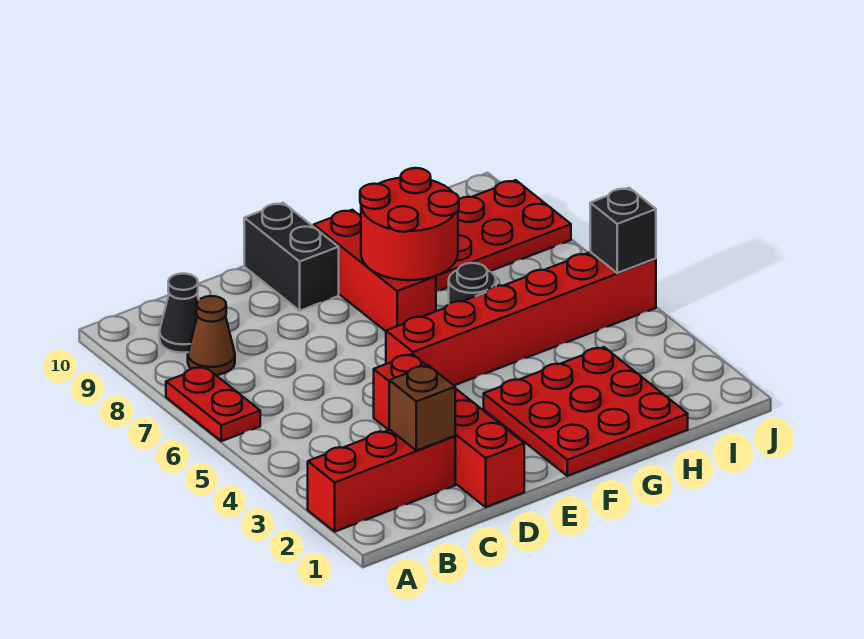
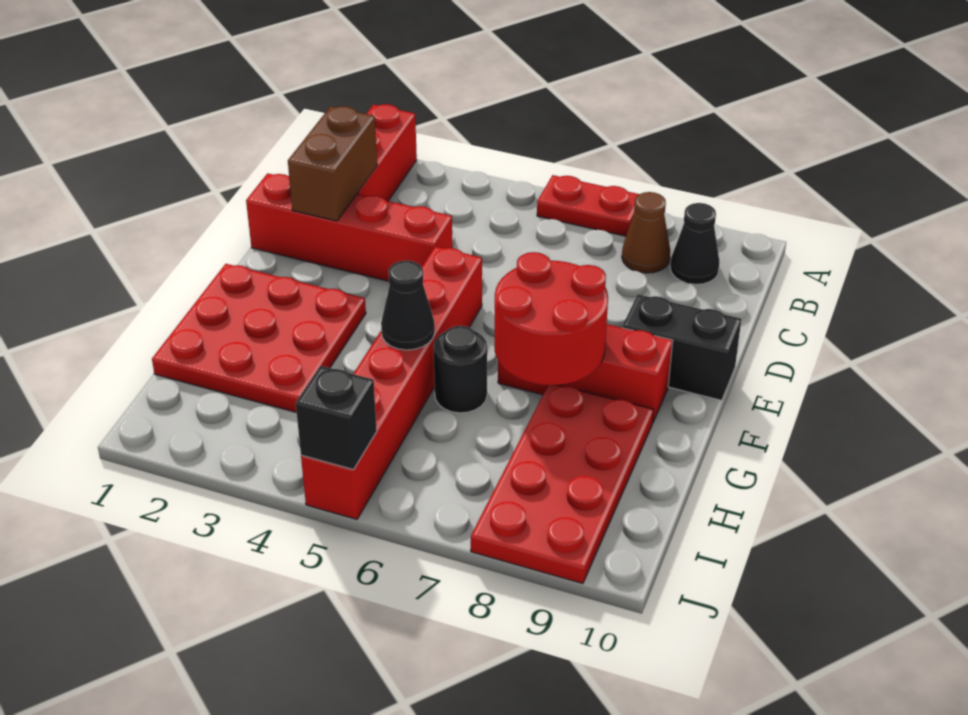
brown brick C2 level 2 -> brown brick C2:D2 level 2
none -> black cone G5 level 2

